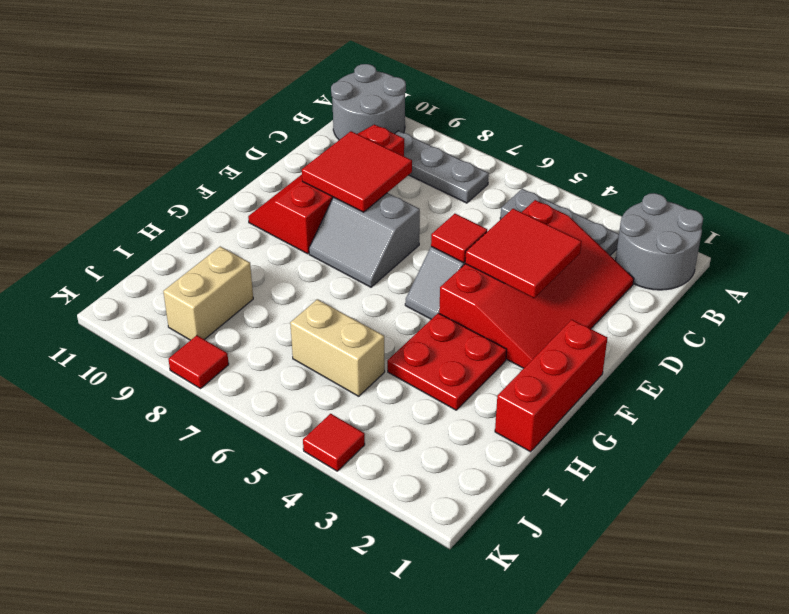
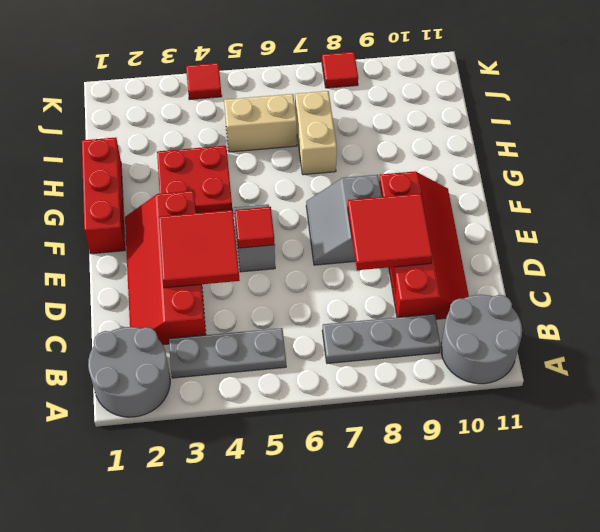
red slope C2:F4 level 1 top 4 -> red slope C2:F3 level 1 top 3
grey slope E7:F8 level 1 top E -> grey slope E7:F8 level 1 top 8
tan brick I9:J9 level 1 -> tan brick H7:I7 level 1

